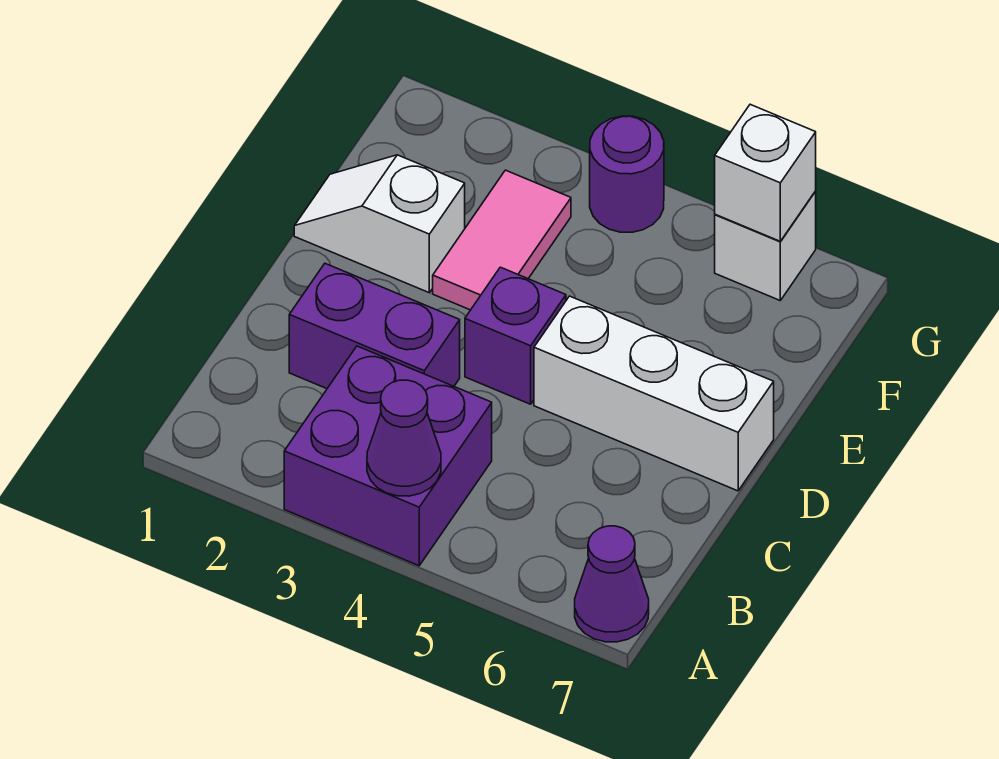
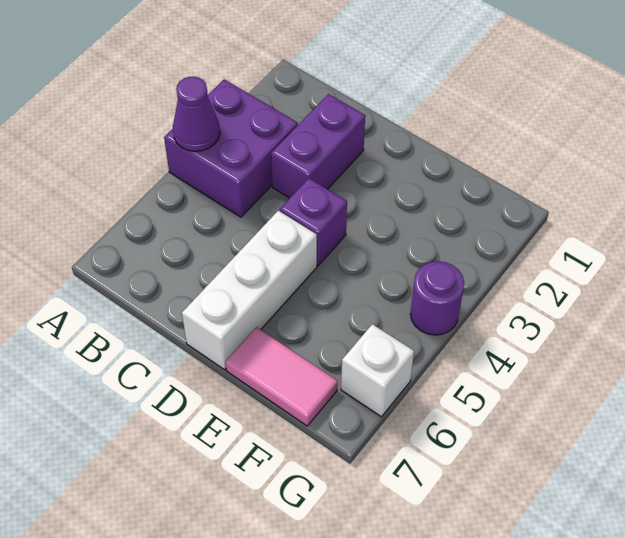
purple cone A7 level 1 -> none
white slope E1:E2 level 1 top 2 -> none
pink tile E3:F3 level 1 -> pink tile E7:F7 level 1
white brick G6 level 2 -> none

